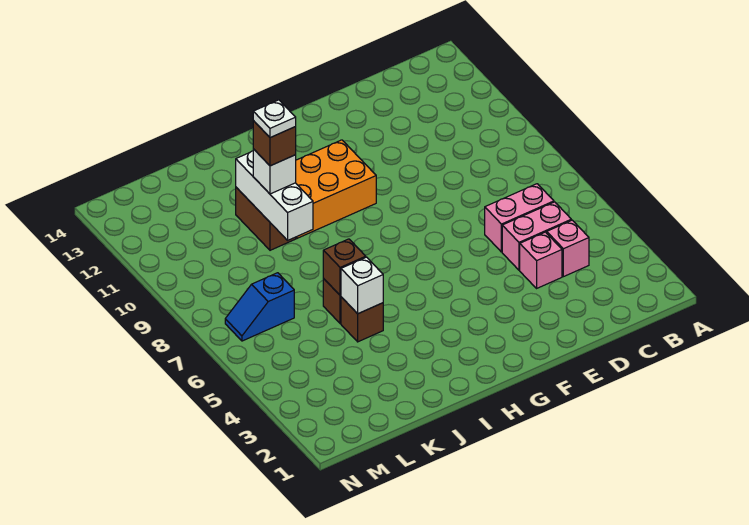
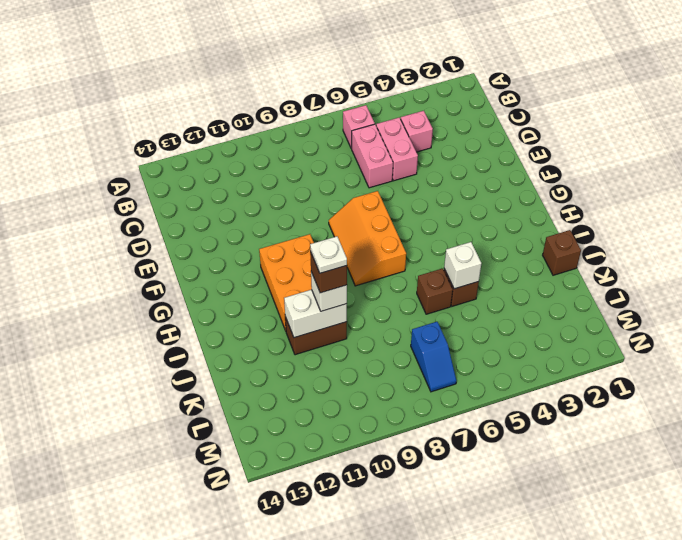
pink brick D4 level 1 -> pink brick B6 level 1
none -> orange slope F7:H8 level 1 top 7
brown brick J6 level 2 -> brown brick J1 level 1
white brick J9:J11 level 2 -> white brick J10:J11 level 2

